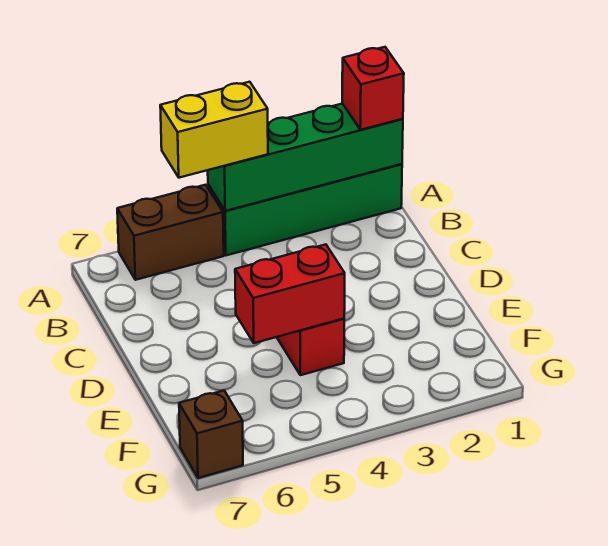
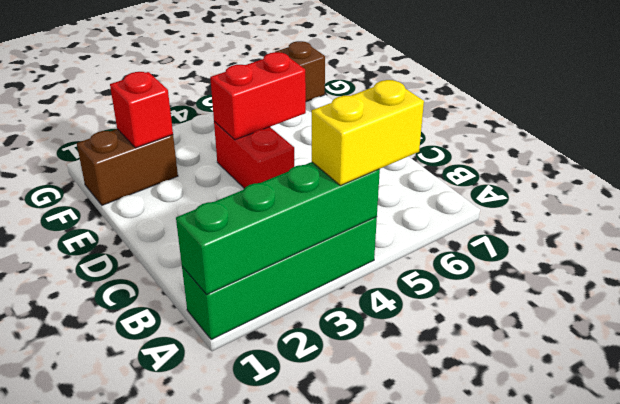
red brick A1 level 3 -> red brick F2 level 2
brown brick A5:A6 level 1 -> brown brick F1:F2 level 1

